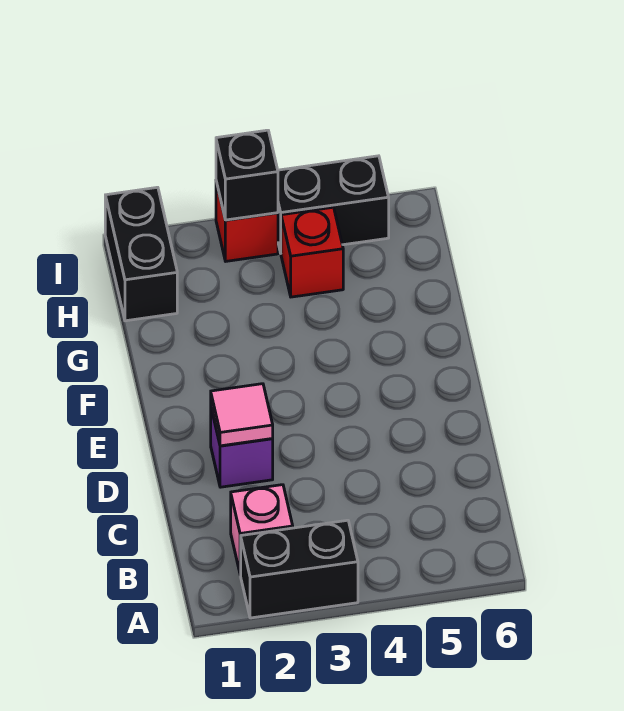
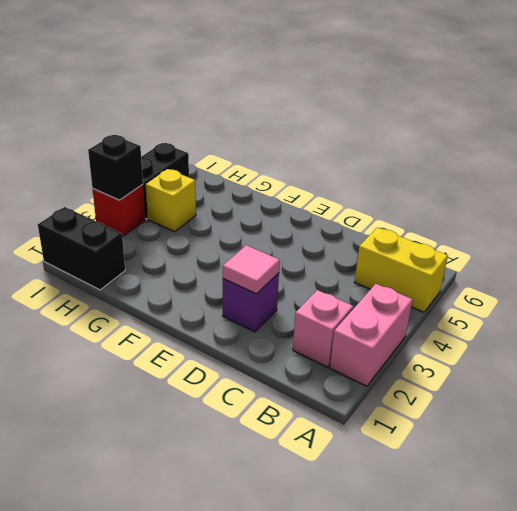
black brick A2:A3 level 1 -> pink brick A2:A3 level 1
none -> yellow brick A5:B5 level 1
red brick H4 level 1 -> yellow brick H4 level 1

